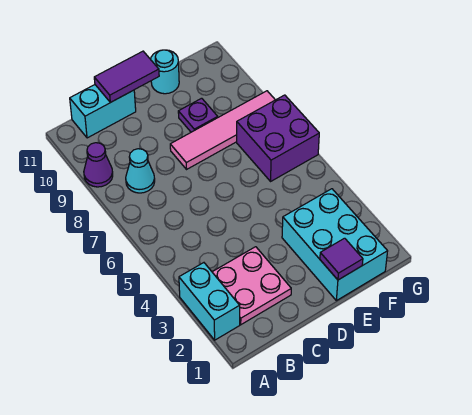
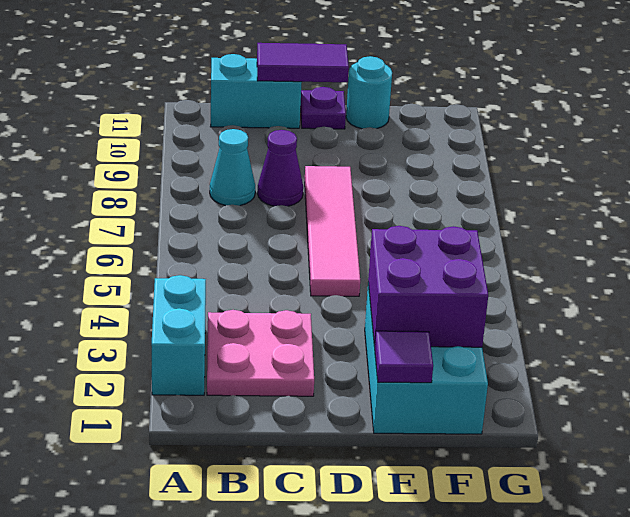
purple cone A9 level 1 -> purple cone C8 level 1
pink tile D8:G8 level 1 -> pink tile D5:D8 level 1
purple plate E9 level 1 -> purple plate D11 level 1
purple brick F6:G7 level 1 -> purple brick E2:F3 level 2

